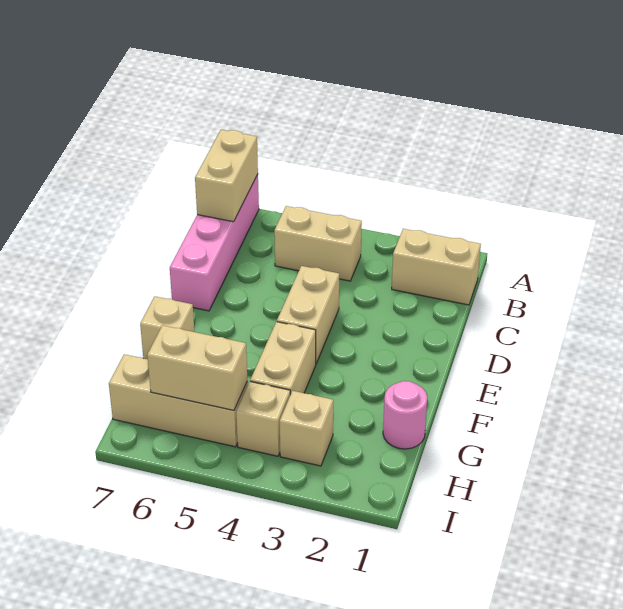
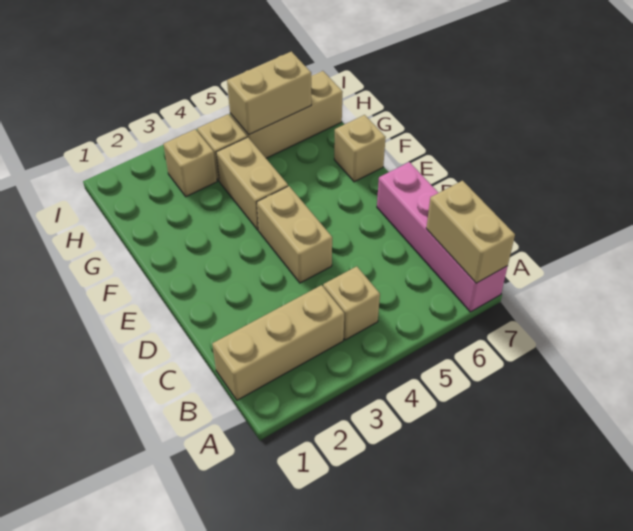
tan brick B1:B2 level 1 -> tan brick B1:B3 level 1
tan brick B4:B5 level 1 -> tan brick B4 level 1
pink round brick G1 level 1 -> none

